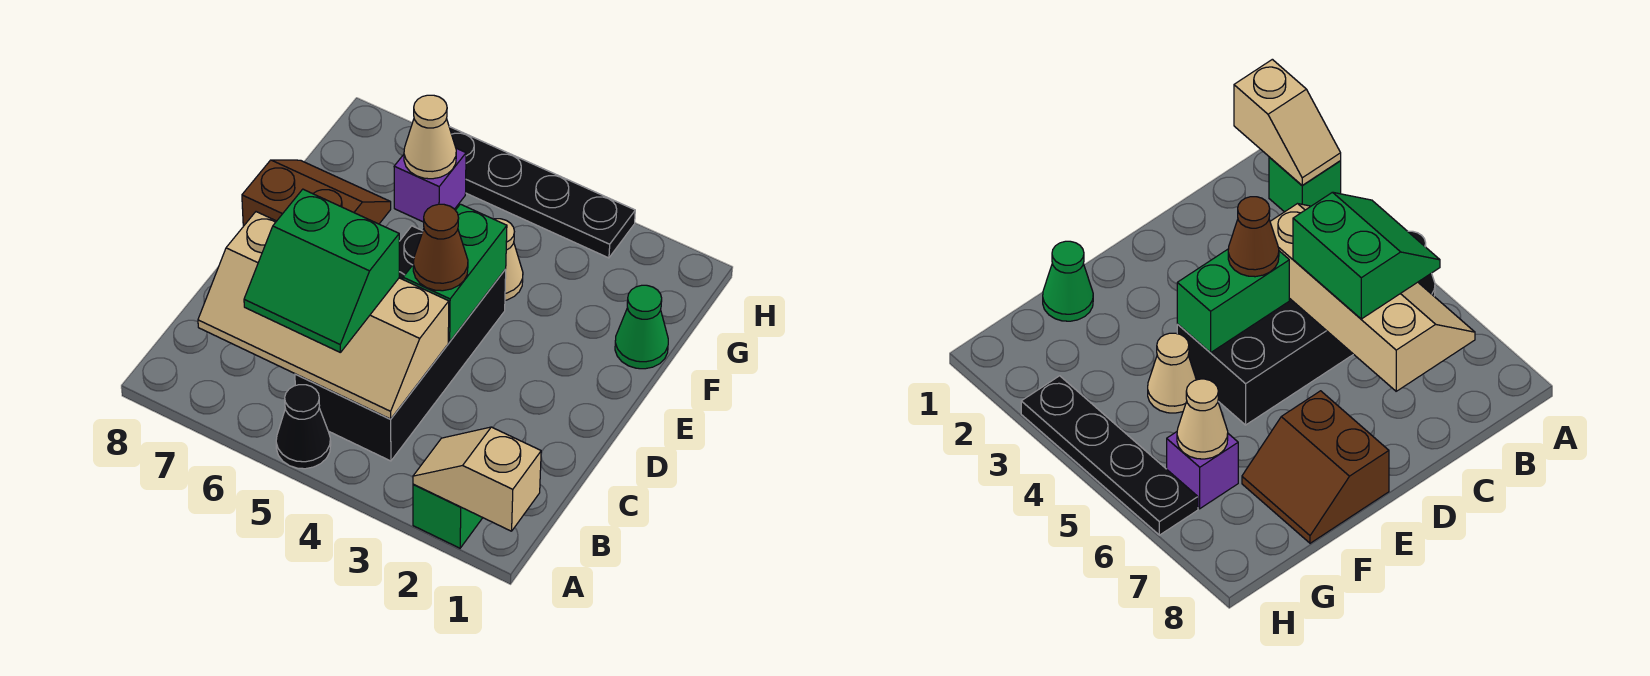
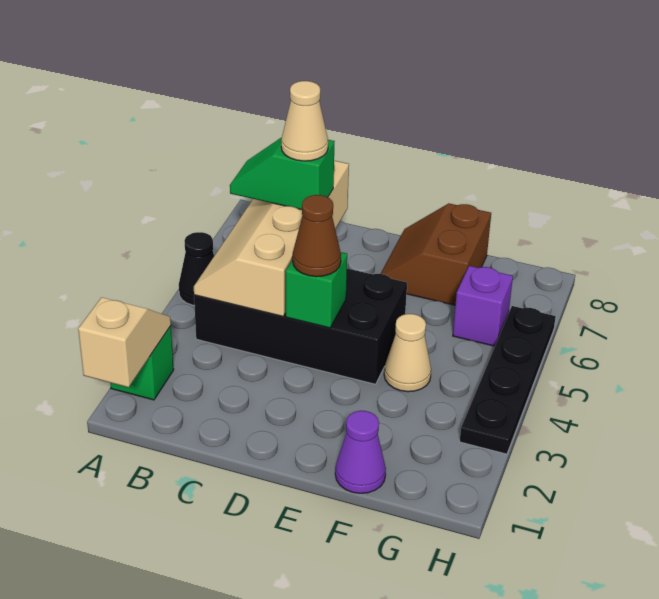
green slope B5:C6 level 3 top C -> green slope B6:C6 level 3 top C
green brick D4:E4 level 2 -> green brick D4 level 2
brown slope E7:F8 level 1 top E -> brown slope E7:F8 level 1 top F
green cone F1 level 1 -> purple cone F1 level 1
tan cone G6 level 2 -> tan cone C6 level 4

